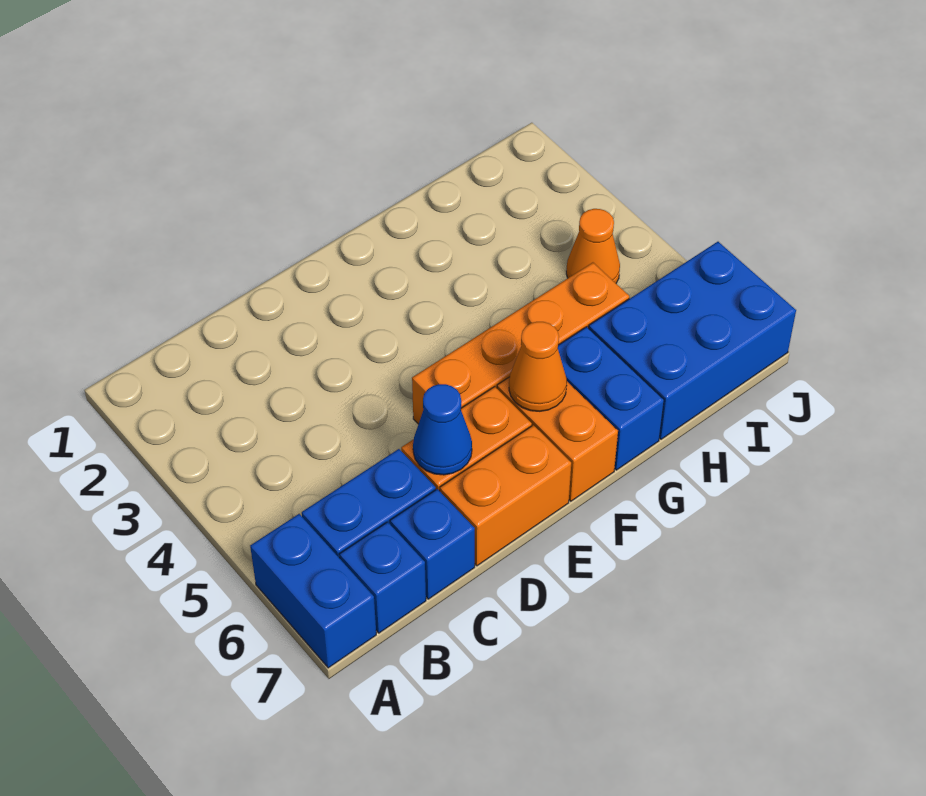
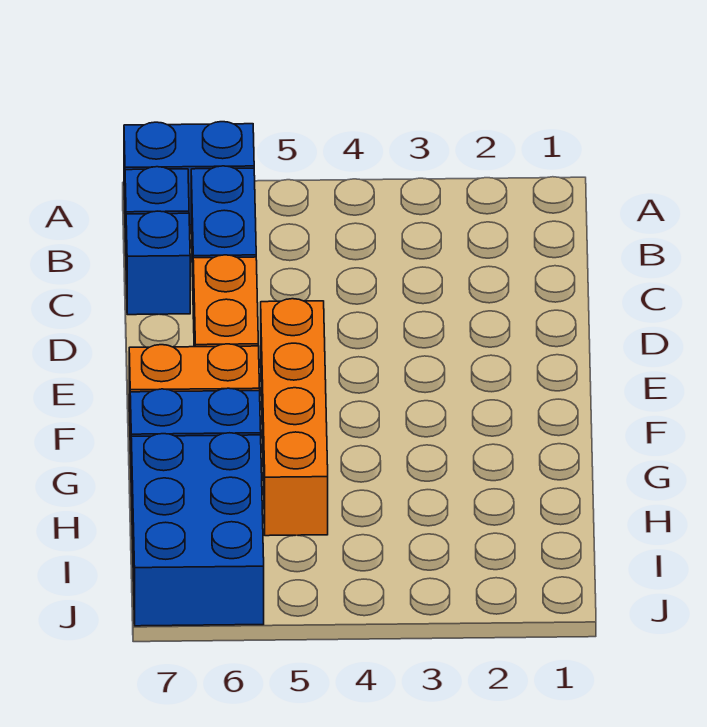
blue cone D6 level 2 -> none
orange brick D7:E7 level 1 -> none
orange cone F6 level 2 -> none
orange cone I4 level 1 -> none

